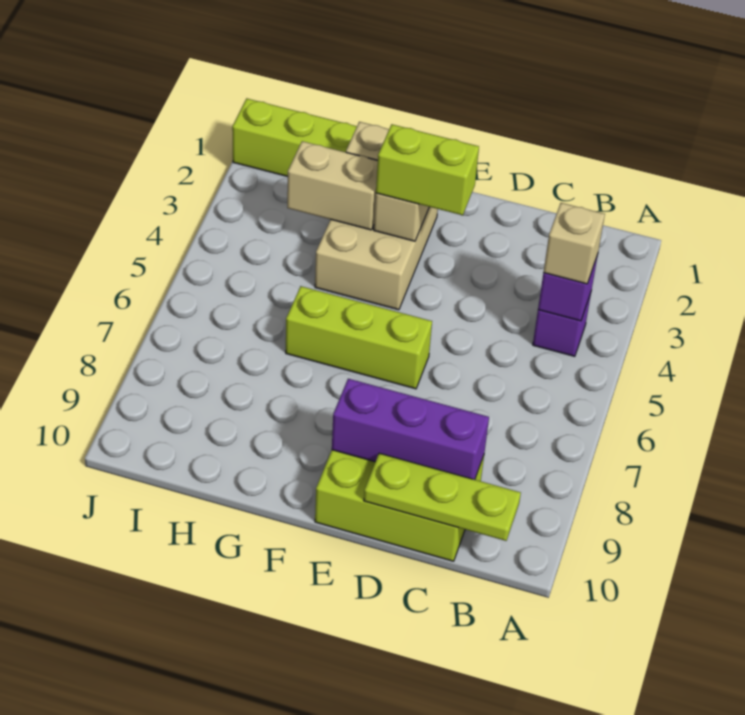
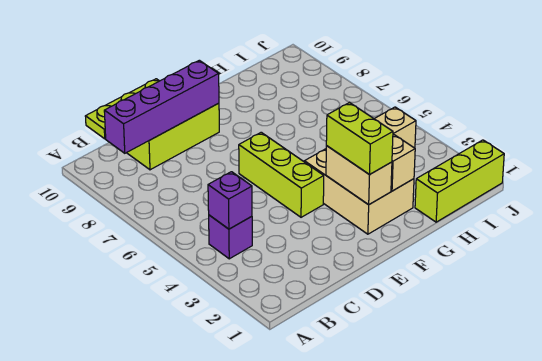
tan brick B4 level 3 -> none
purple brick C9:E9 level 2 -> purple brick B9:E9 level 2
lime brick E3:F3 level 3 -> lime brick F2:F3 level 3
lime brick E6:G6 level 1 -> lime brick E4:E6 level 1

